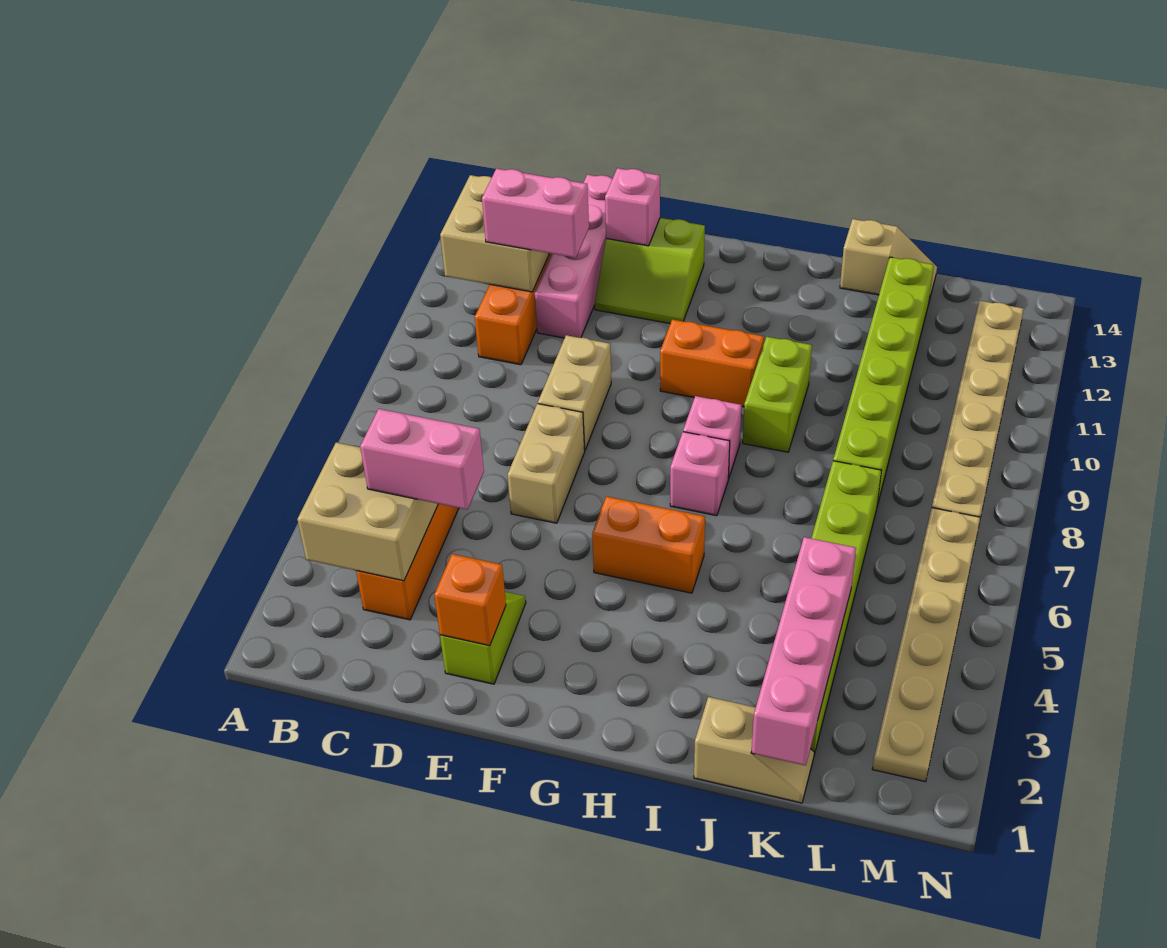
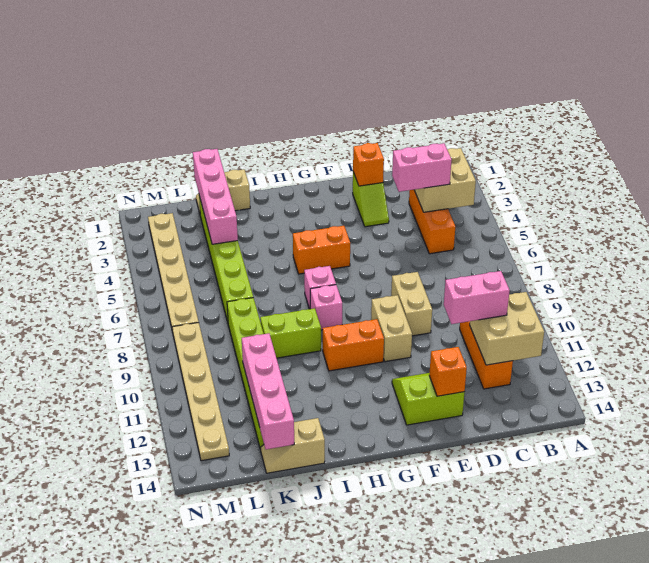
pink brick D11:D14 level 1 -> pink brick K11:K14 level 2
tan brick E6:E7 level 1 -> tan brick F9:F10 level 1
pink brick E13 level 2 -> orange brick E13 level 2
lime brick I9:I10 level 1 -> lime brick I9:J9 level 1

